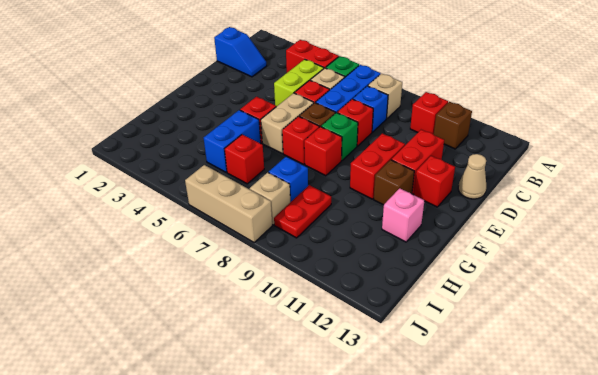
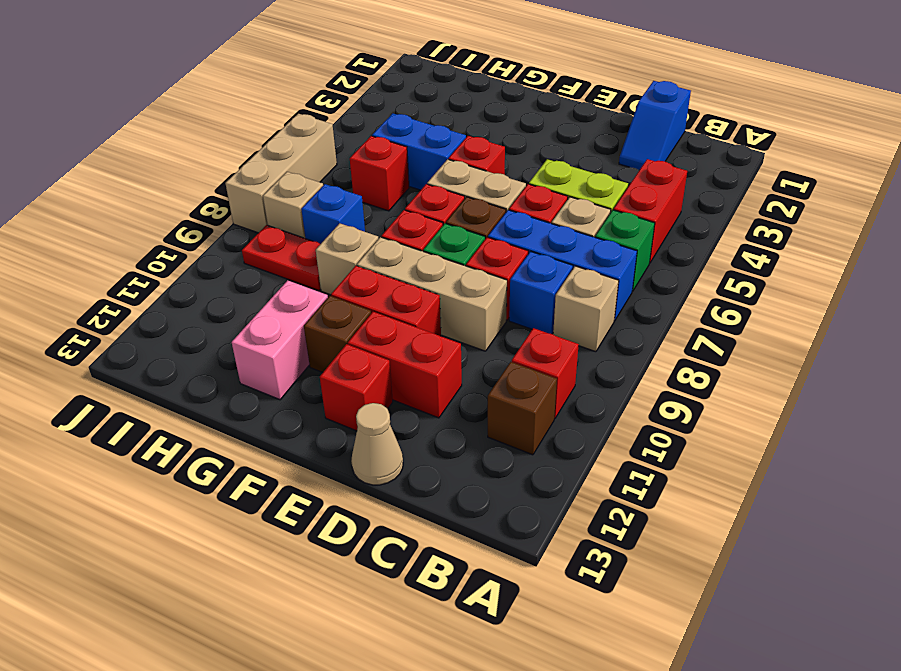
none -> tan brick D9:F9 level 1
none -> tan brick G9 level 1
pink brick G12 level 1 -> pink brick G11:G12 level 1

